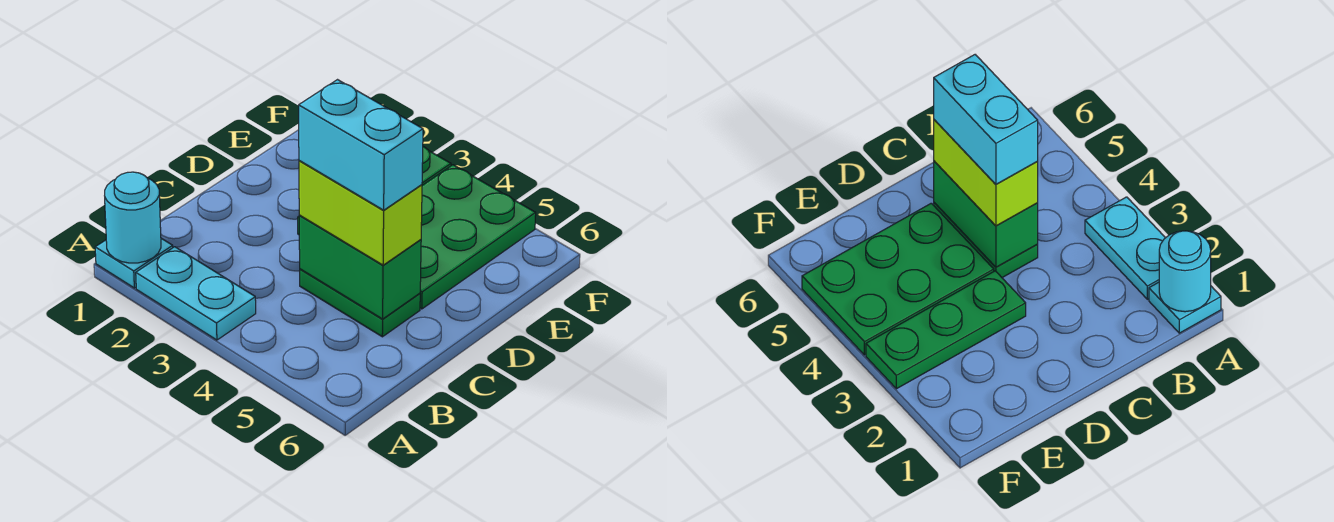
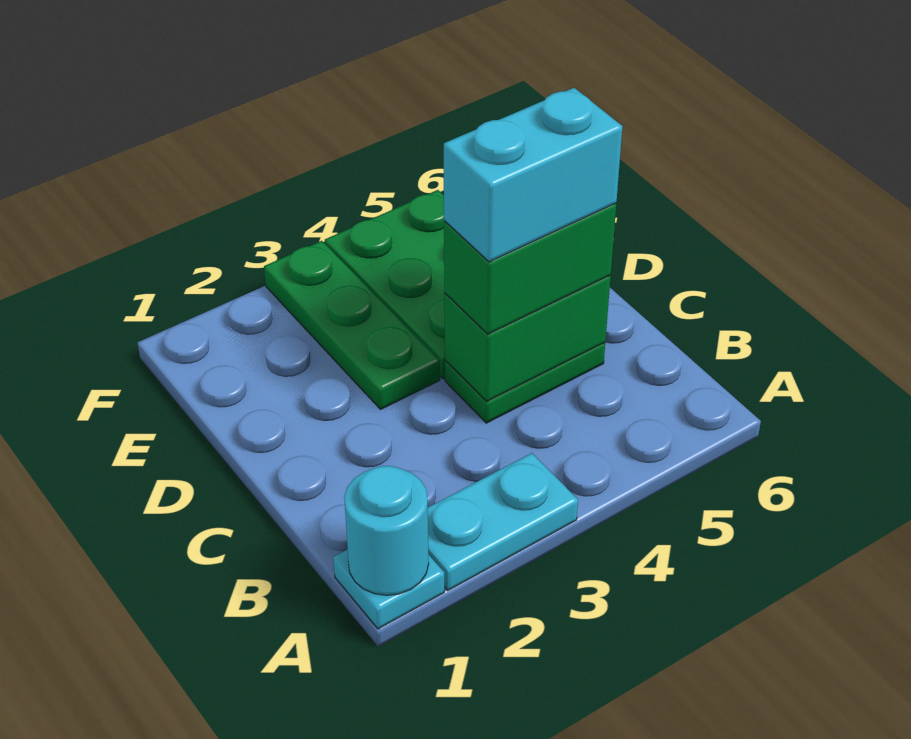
lime brick C4:C5 level 3 -> green brick C4:C5 level 3

